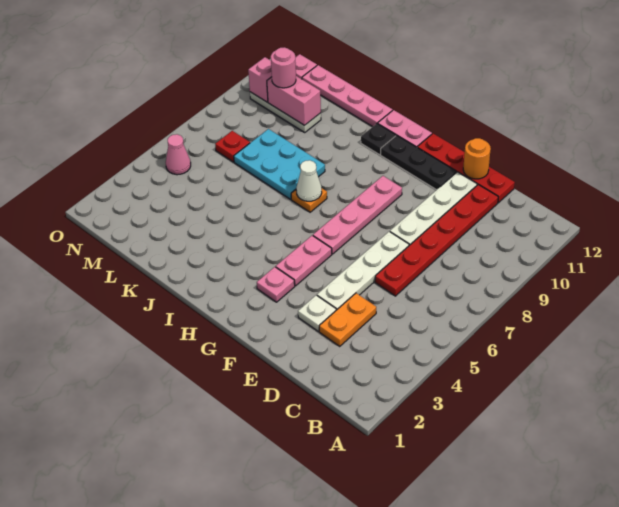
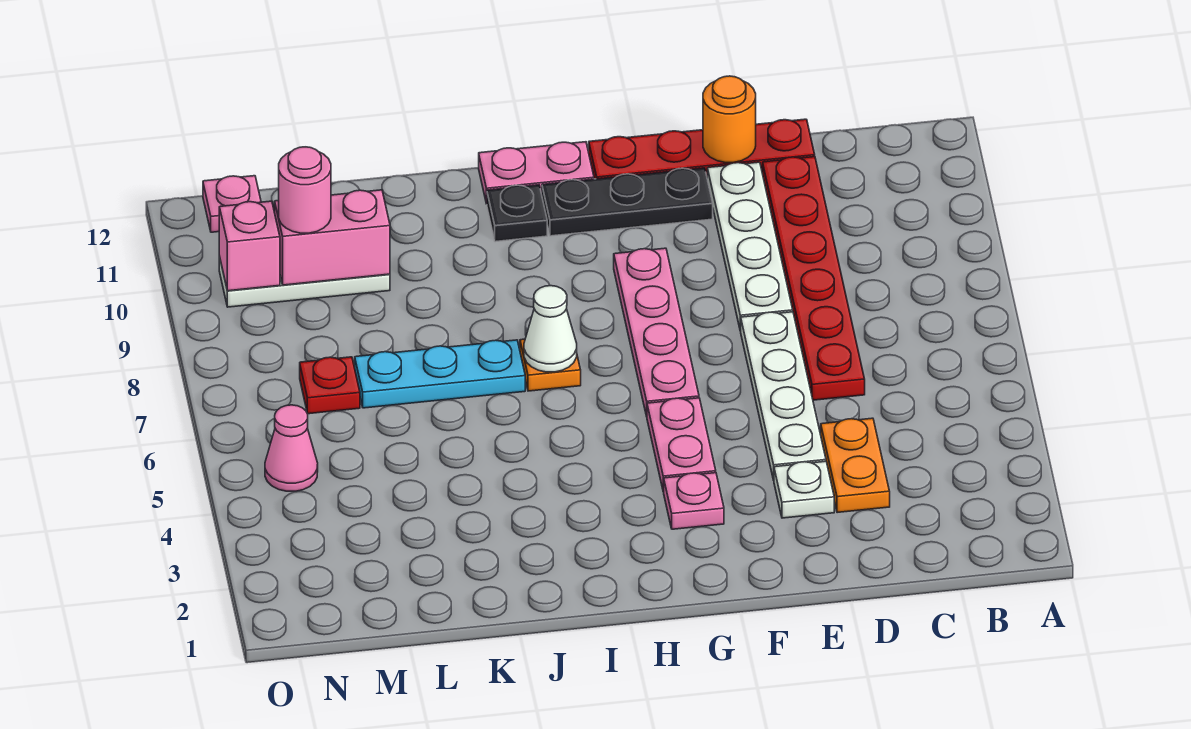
cyan plate J7:L8 level 1 -> cyan plate J7:L7 level 1
pink plate J12:M12 level 1 -> none

